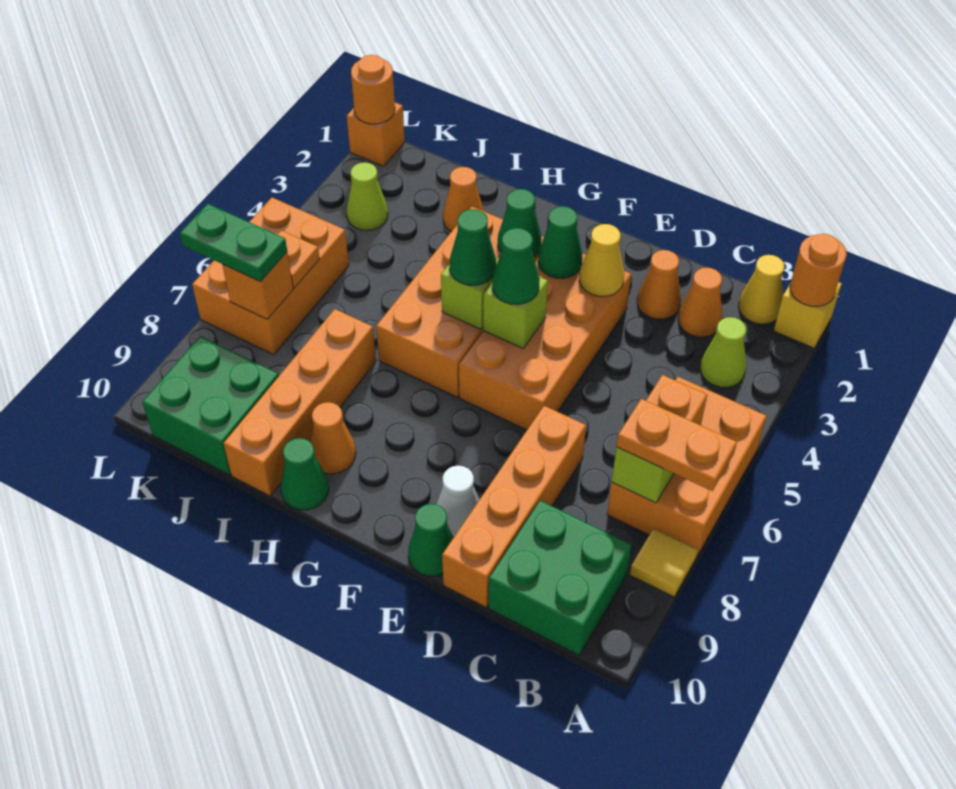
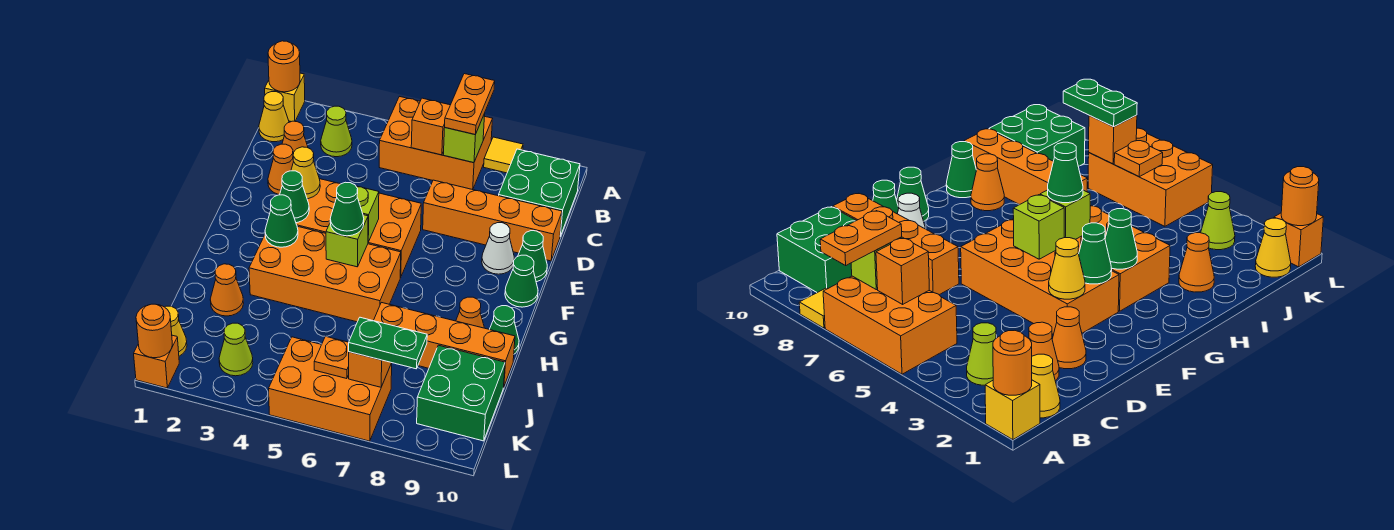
green cone F5 level 3 -> green cone F10 level 1
none -> yellow cone K1 level 1
green plate K7:L7 level 3 -> green plate K7:K8 level 3

